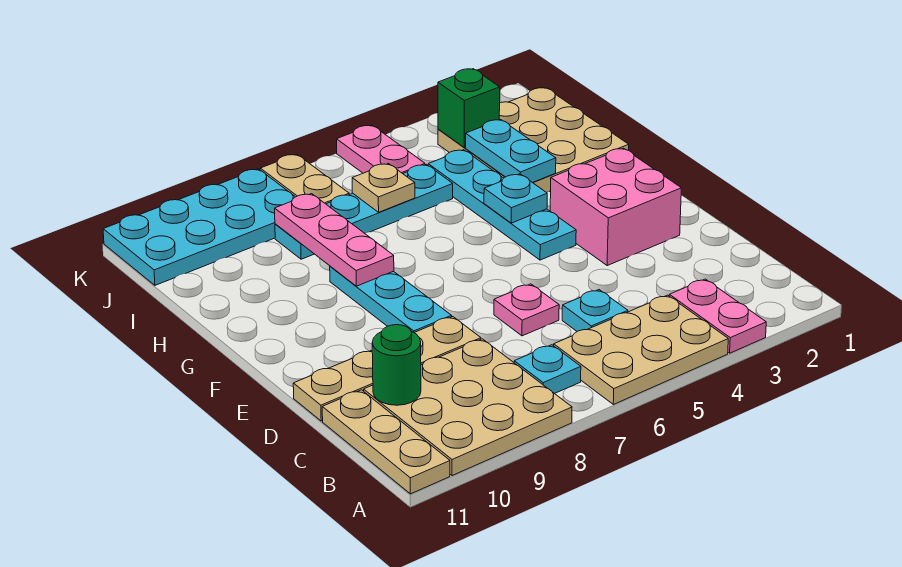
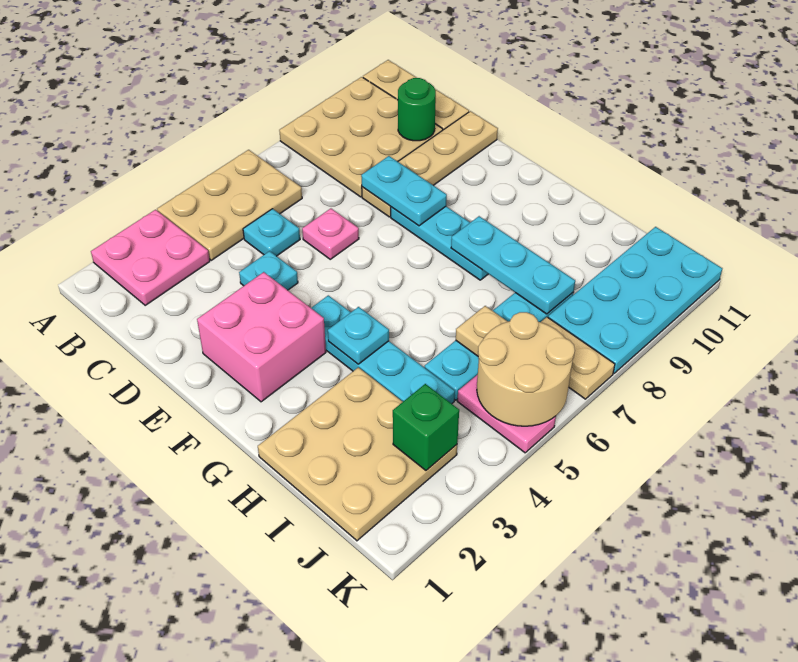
pink plate A3:B3 level 1 -> pink plate A2:B3 level 1
cyan plate B7 level 1 -> cyan plate D4 level 1
pink plate G8:I8 level 2 -> cyan plate G8:I8 level 2
cyan plate H3:I3 level 2 -> cyan plate D8:E8 level 2
none -> tan round brick J5:K6 level 2

